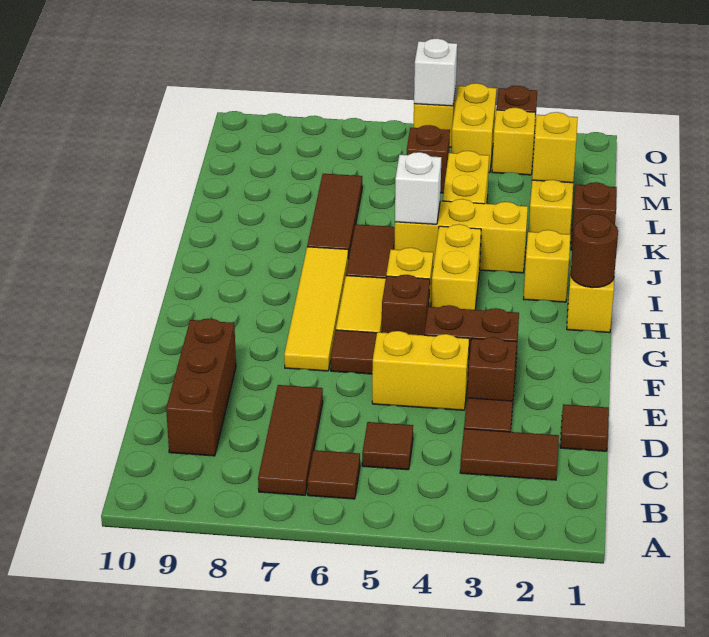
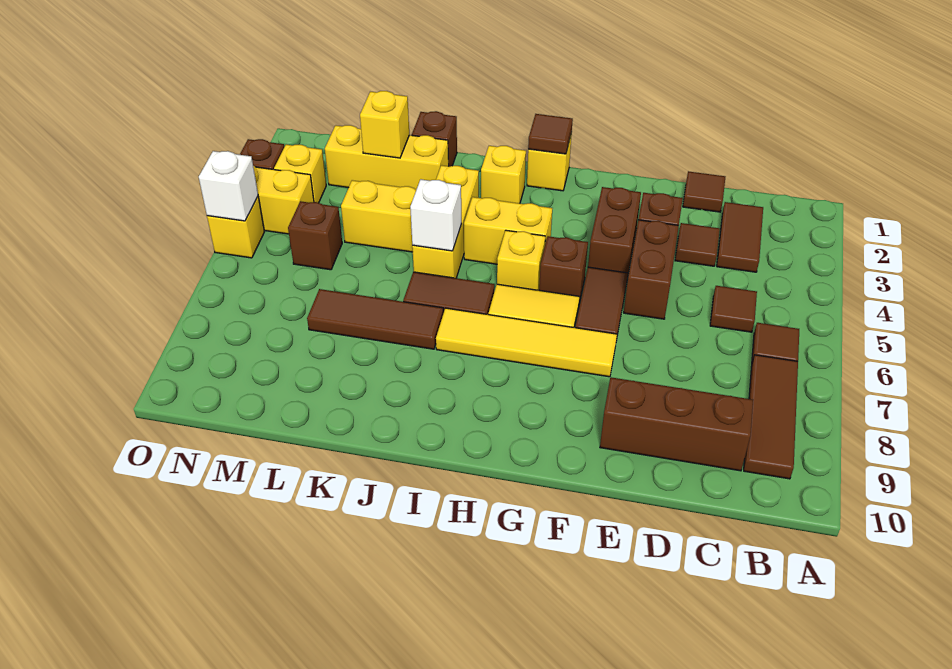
brown tile B7:D7 level 1 -> brown tile B7:B9 level 1
yellow brick E4:E5 level 1 -> brown brick E4:E5 level 1
brown round brick H1 level 2 -> brown tile H1 level 2

